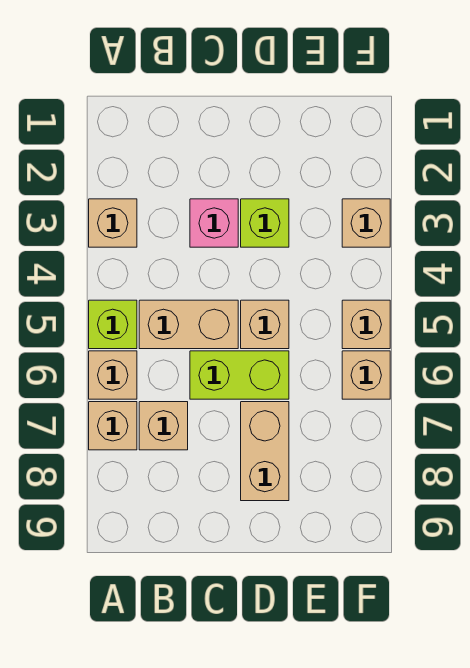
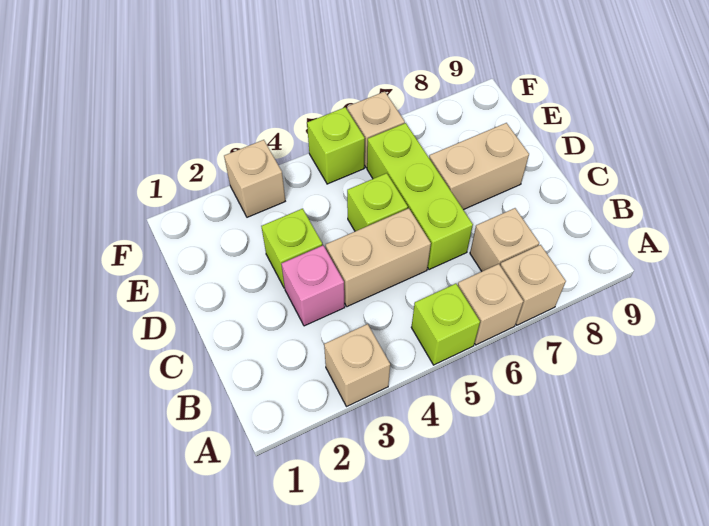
tan brick B5:C5 level 1 -> tan brick C4:C5 level 1
lime brick C6:D6 level 1 -> lime brick C6:E6 level 1
tan brick D5 level 1 -> lime brick D5 level 1
tan brick F5 level 1 -> lime brick F5 level 1

